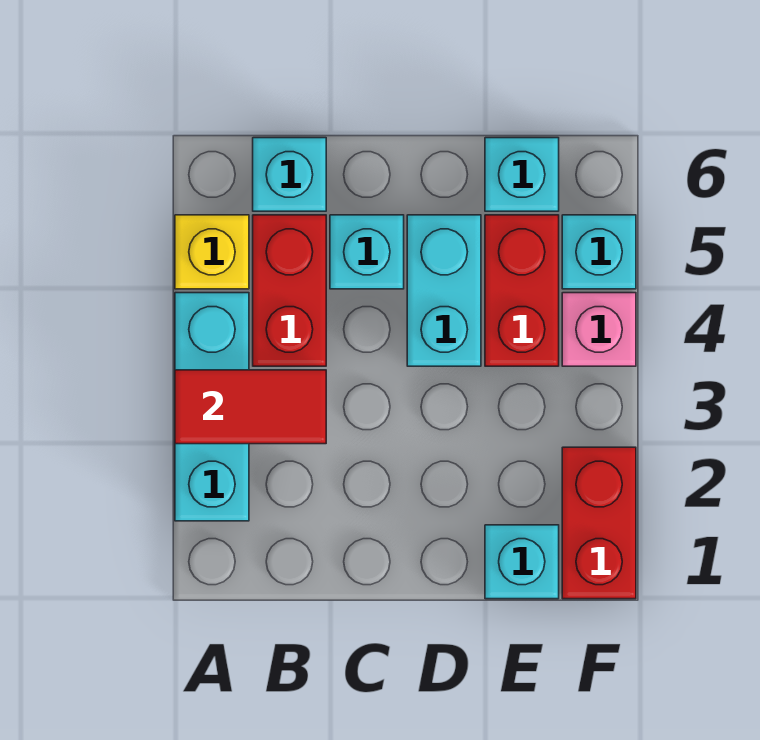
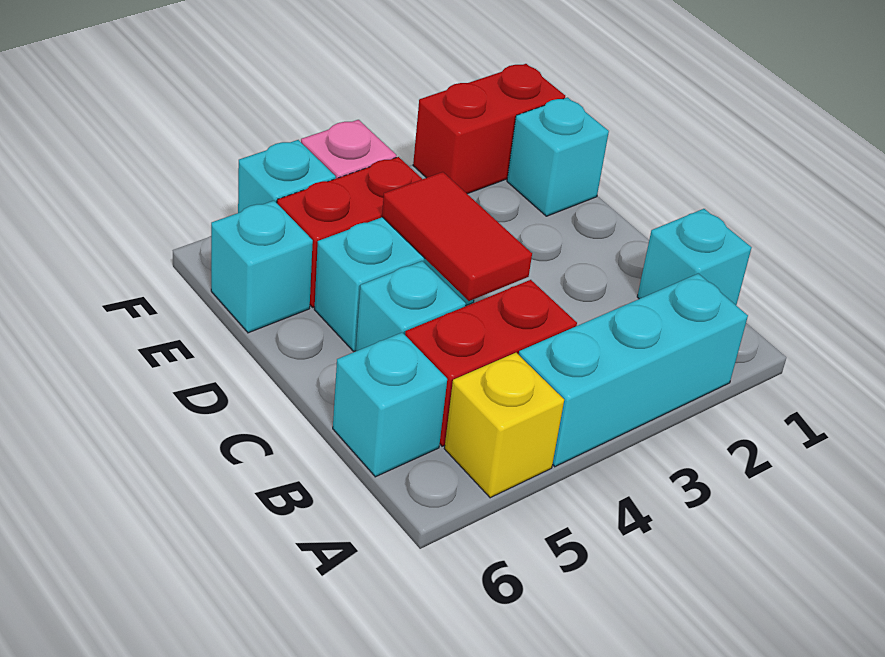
red tile A3:B3 level 2 -> red tile C4:D4 level 2
none -> cyan brick B1 level 1

